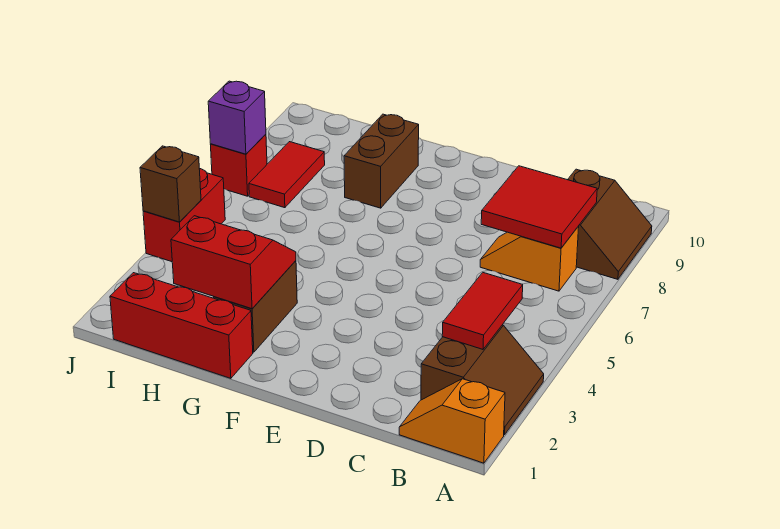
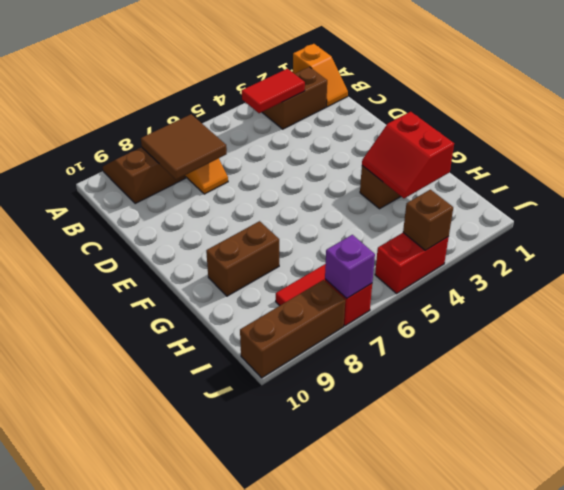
red tile B7:C8 level 2 -> brown tile B7:C8 level 2
red brick G1:I1 level 1 -> none
none -> brown brick J8:J10 level 1

